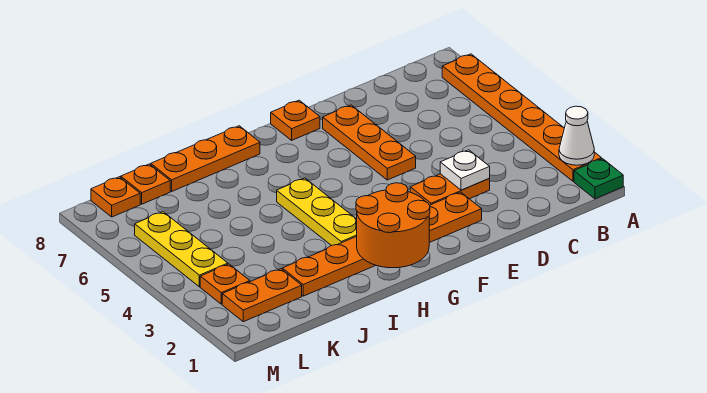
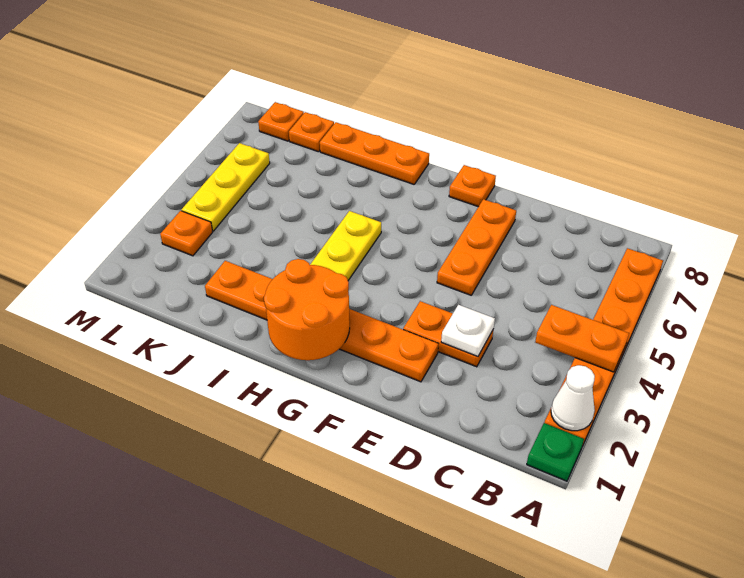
orange plate K2:L2 level 1 -> orange plate A4:B4 level 2

